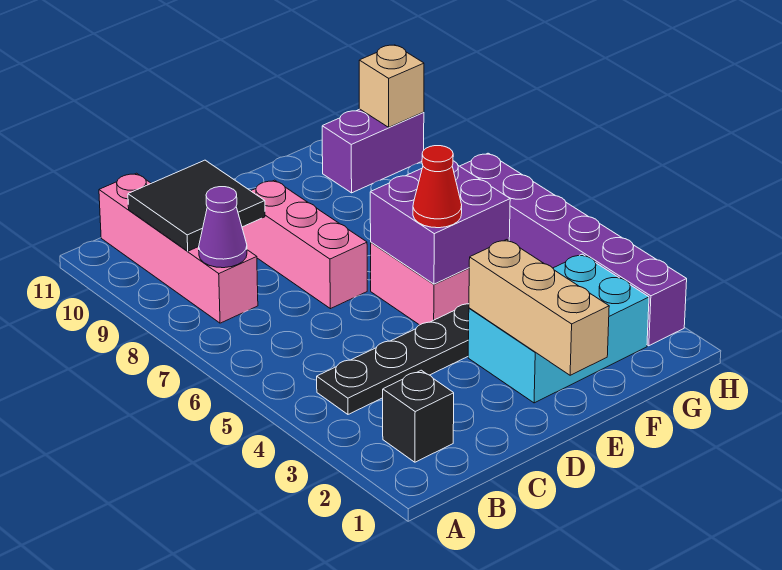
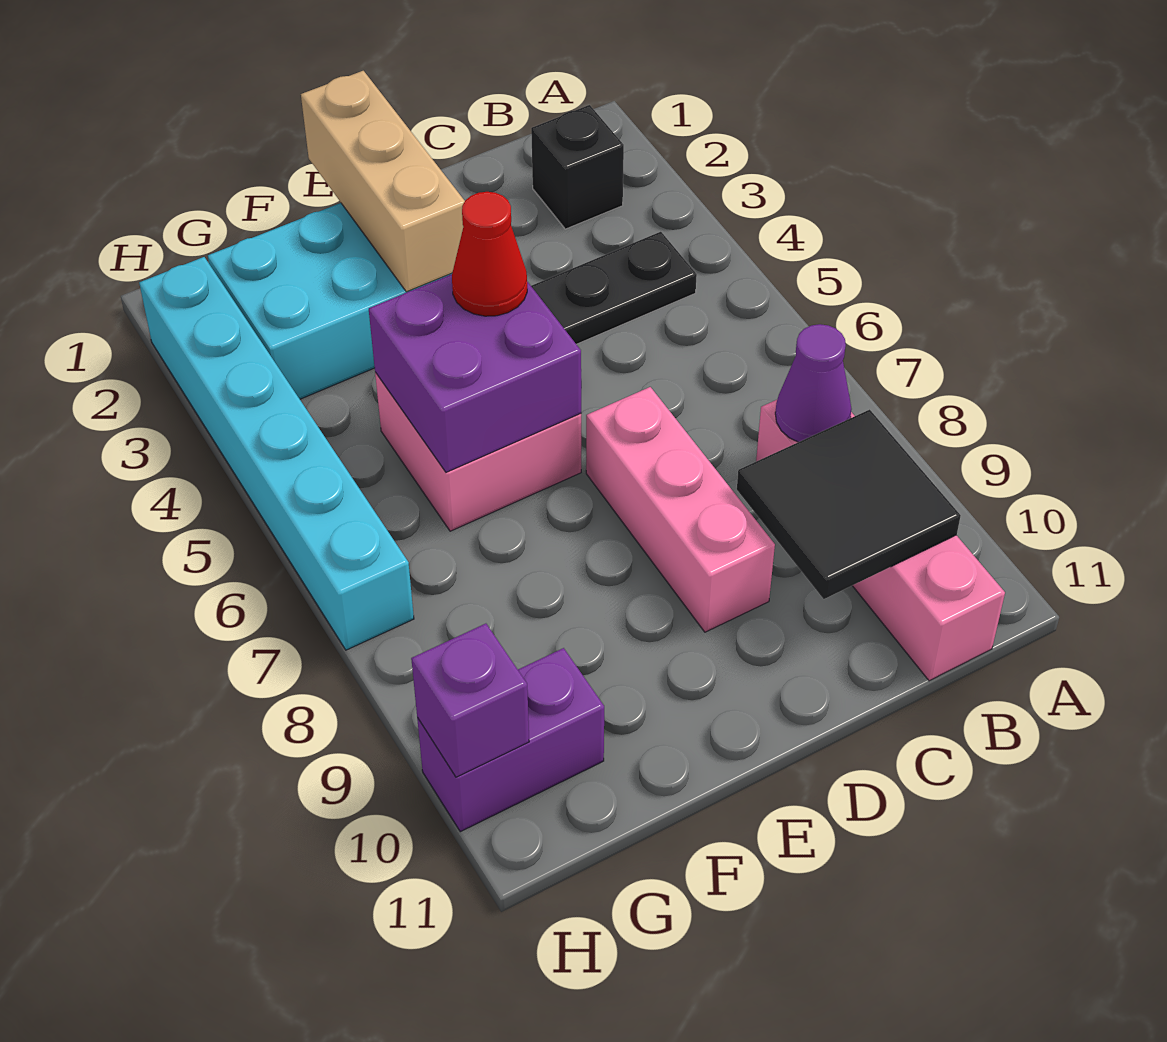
purple brick H2:H7 level 1 -> cyan brick H2:H7 level 1
tan brick H10 level 2 -> purple brick H10 level 2

